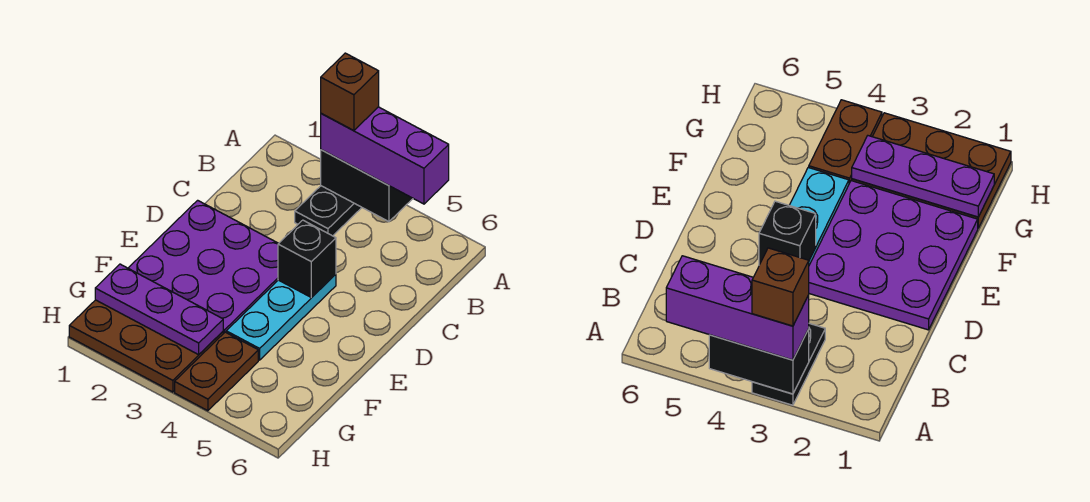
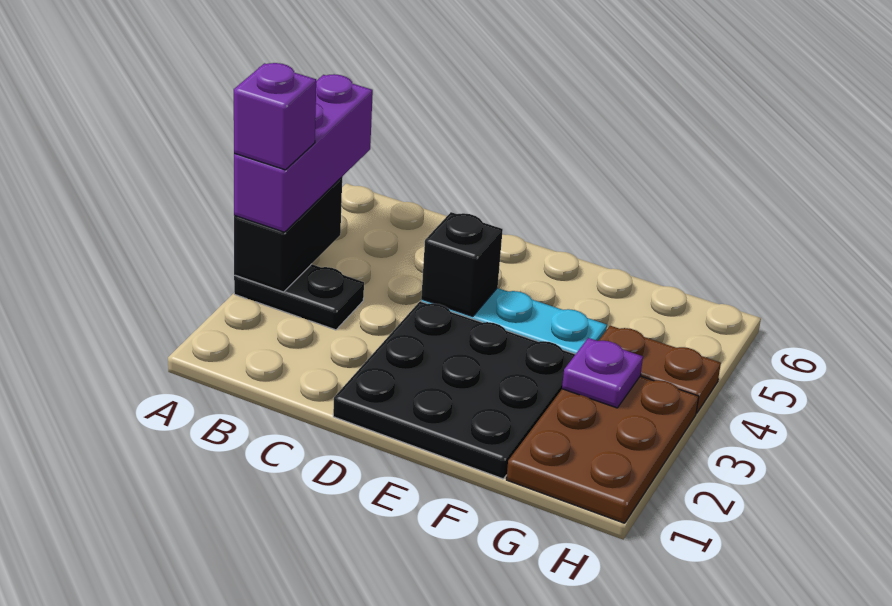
brown brick A3 level 4 -> purple brick A3 level 4
purple plate D1:F3 level 1 -> black plate D1:F3 level 1
purple plate G1:G3 level 2 -> purple plate G3 level 2

